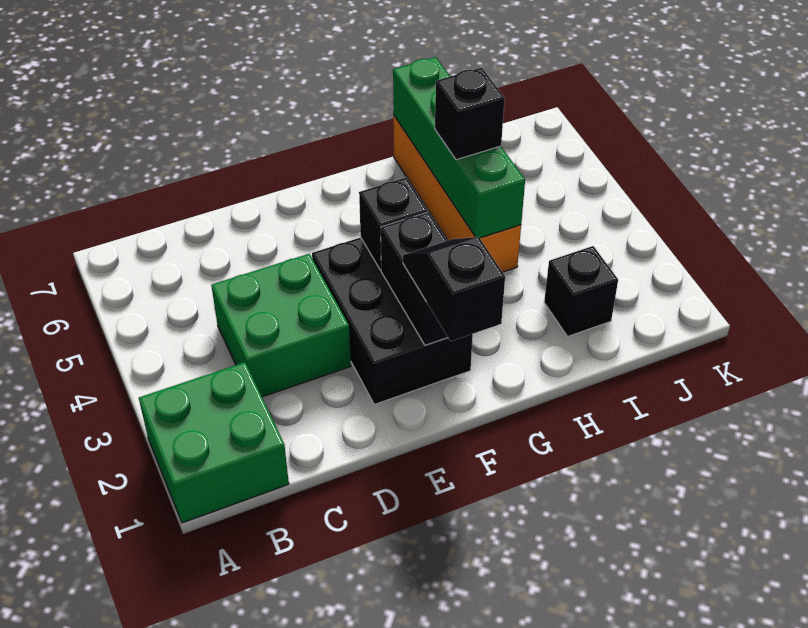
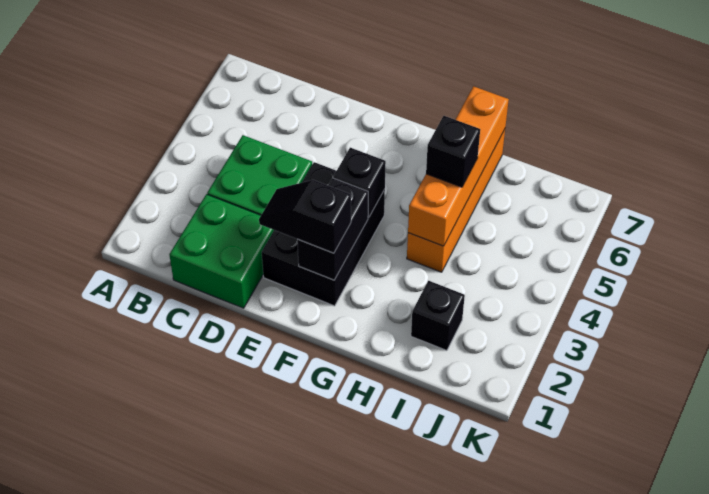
green brick A1:B2 level 1 -> green brick C1:D2 level 1
black slope F1:F2 level 3 top 1 -> black slope E2:F2 level 3 top F
green brick H4:H7 level 2 -> orange brick H4:H7 level 2

